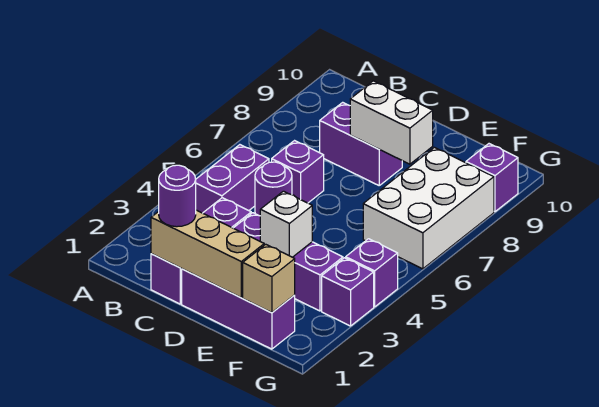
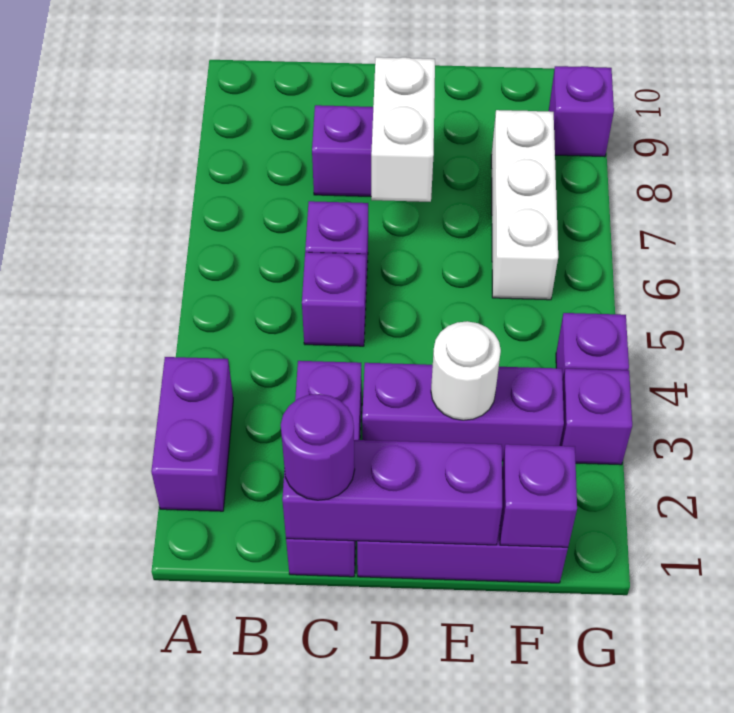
purple brick B4:B5 level 1 -> purple brick A2:A3 level 1
tan brick C1:E1 level 2 -> purple brick C1:E1 level 2
purple round brick C5 level 1 -> purple brick C5 level 1
white brick D8:E8 level 2 -> white brick D7:D8 level 2
white brick E3 level 2 -> white round brick E3 level 2
tan brick F1 level 2 -> purple brick F1 level 2
white brick F6:G8 level 1 -> white brick F6:F8 level 1

